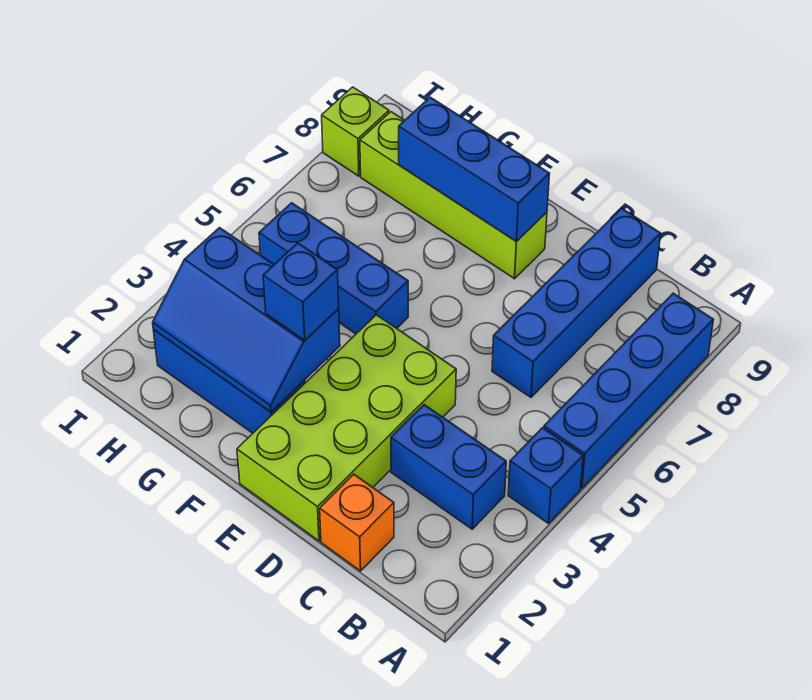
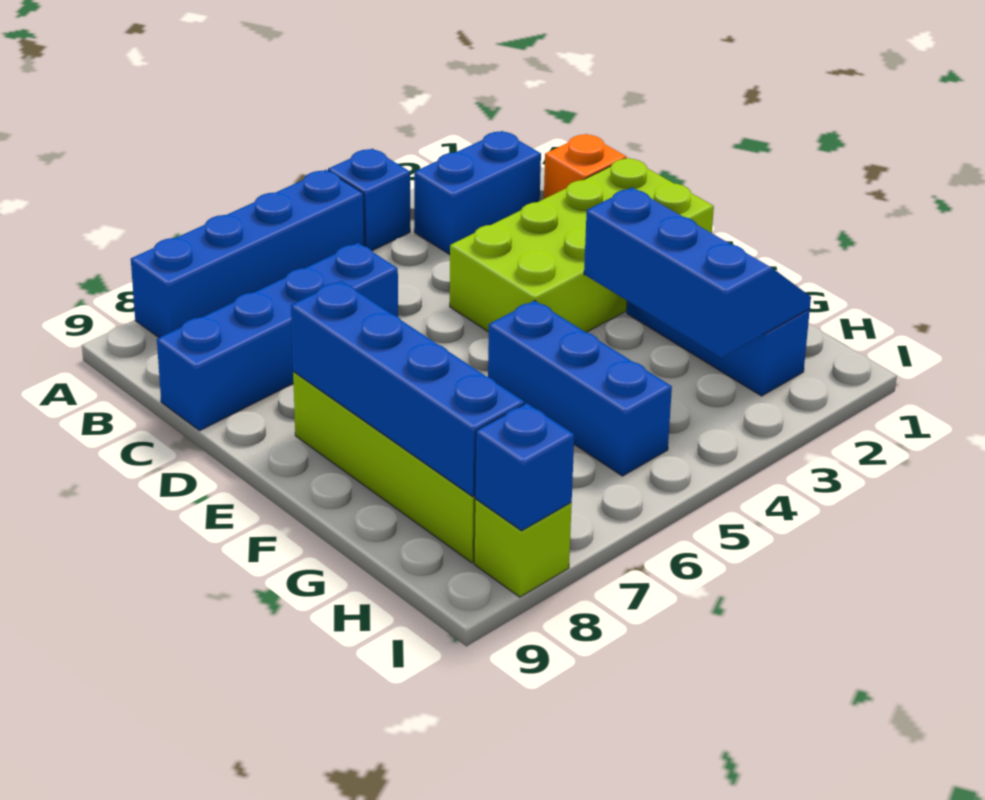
blue brick B3:C3 level 1 -> blue brick B2:B3 level 1
blue brick E8:G8 level 2 -> blue brick E8:H8 level 2
blue brick F3 level 3 -> blue brick I8 level 2

